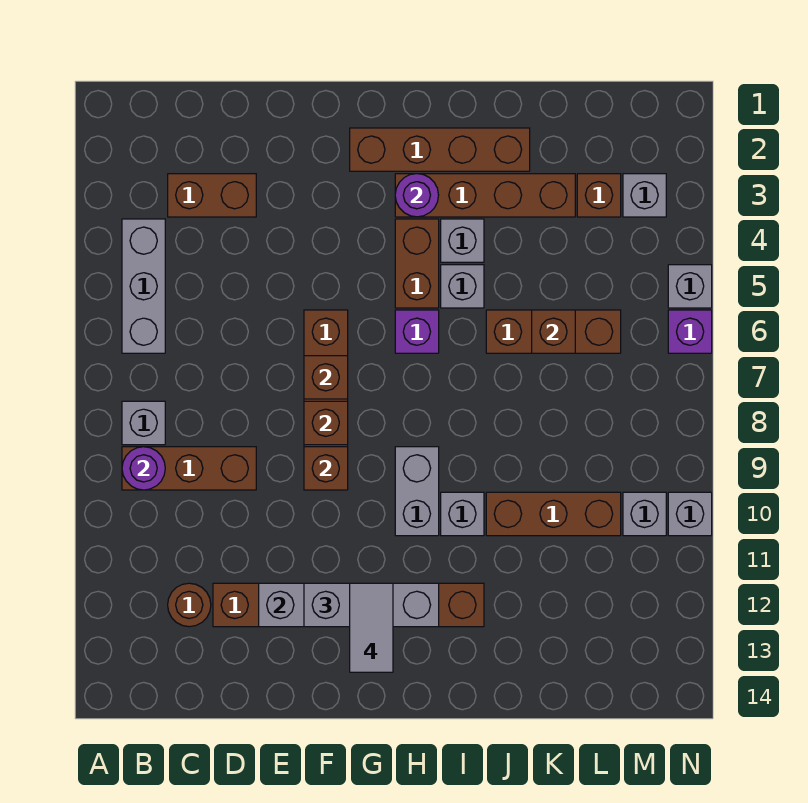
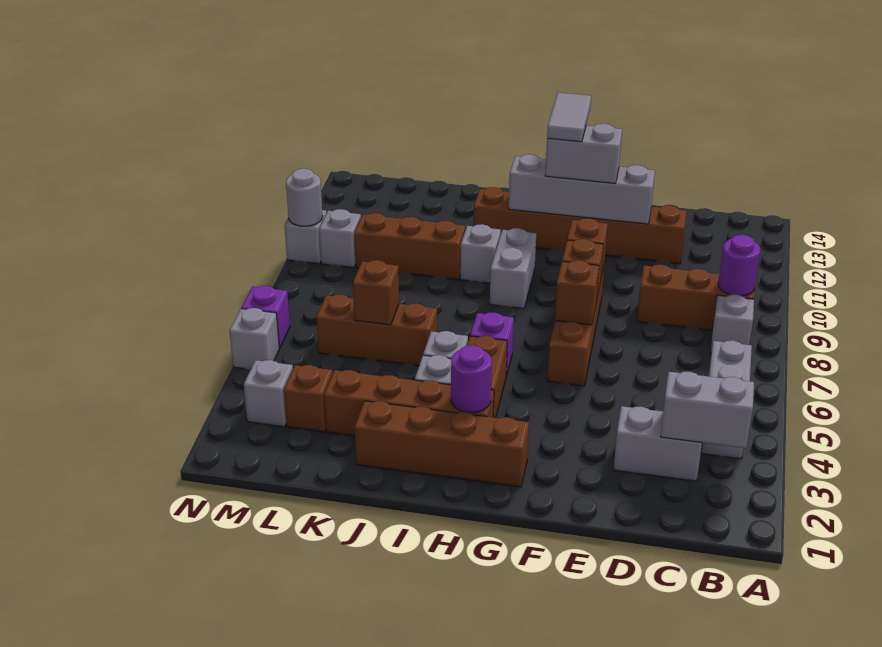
none -> grey brick B3:C3 level 2
brown brick C3:D3 level 1 -> grey brick C3:D3 level 1
brown round brick C12 level 1 -> none
none -> grey round brick N10 level 2

